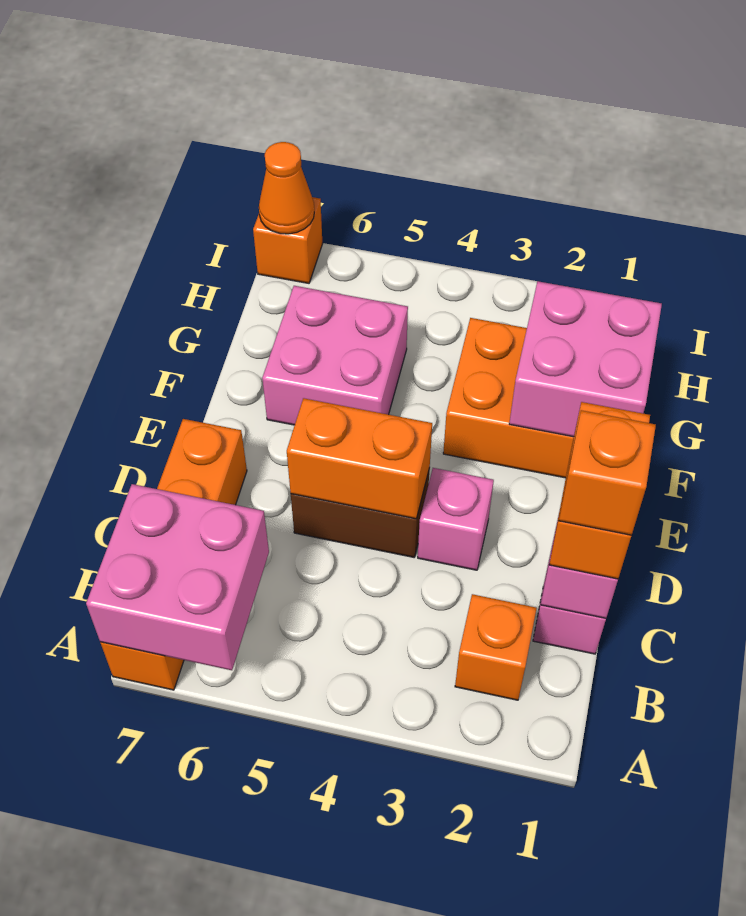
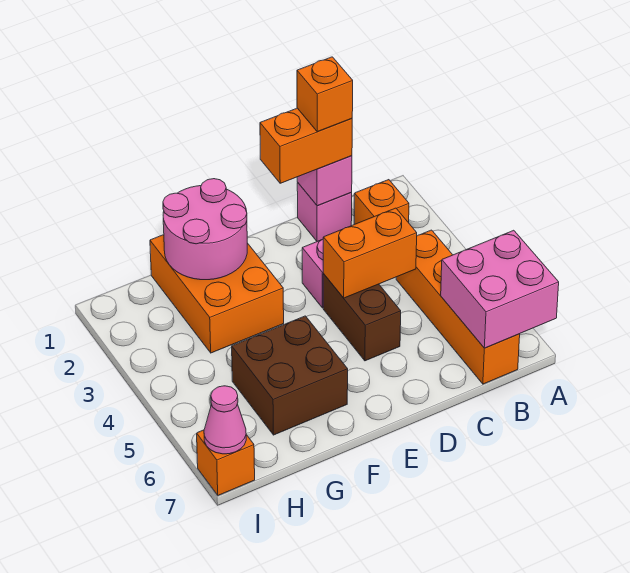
orange brick A7:D7 level 1 -> orange brick B4:B7 level 1
orange brick D4:D5 level 2 -> orange brick C4:D4 level 2
pink brick F1:G2 level 2 -> pink round brick F1:G2 level 2
pink brick F5:G6 level 1 -> brown brick F5:G6 level 1
orange cone I7 level 2 -> pink cone I7 level 2

